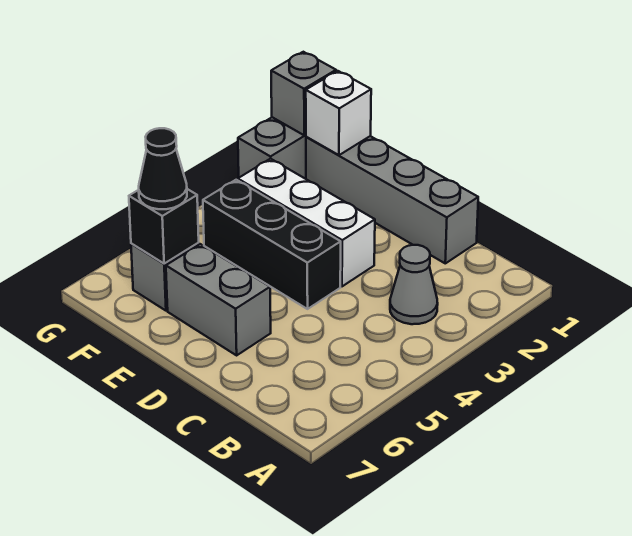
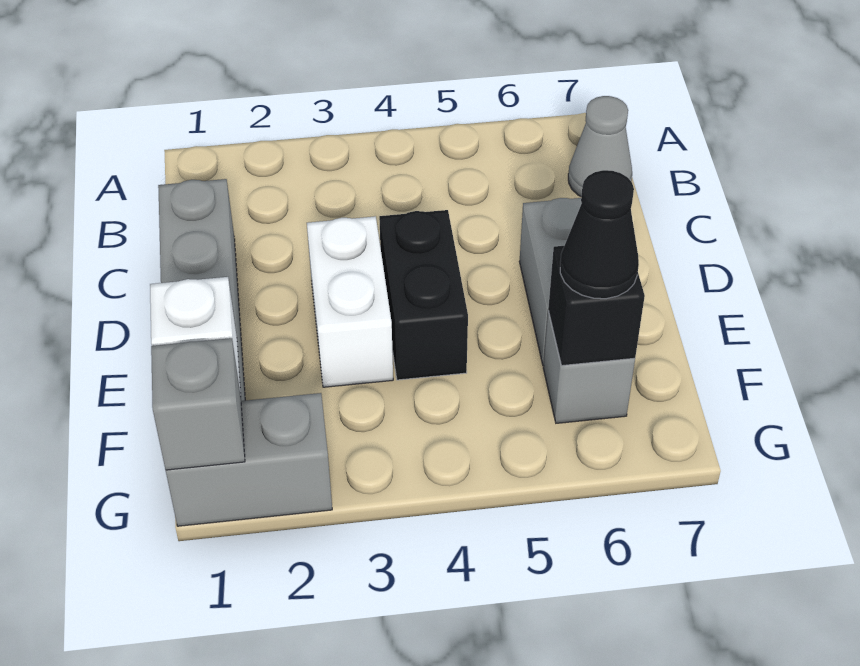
grey cone B3 level 1 -> grey cone B7 level 1
white brick D3:F3 level 1 -> white brick D3:E3 level 1
black brick D4:F4 level 1 -> black brick D4:E4 level 1

